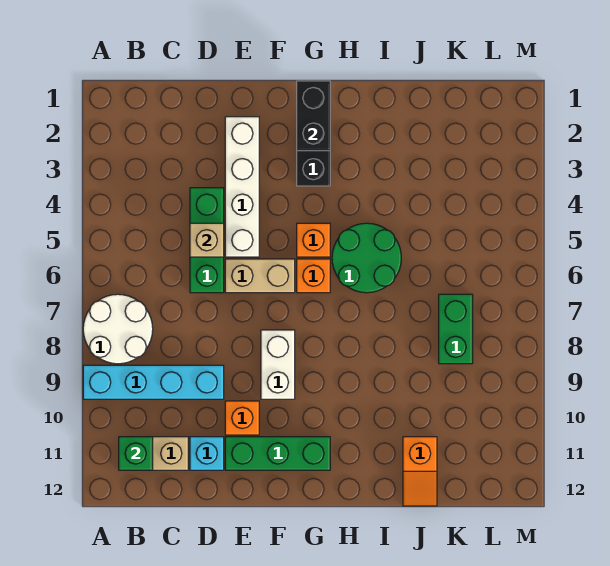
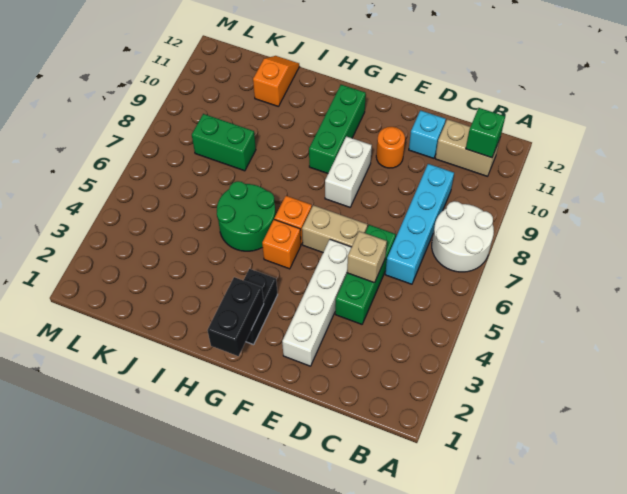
cyan brick A9:D9 level 1 -> cyan brick C6:C9 level 1
orange brick E10 level 1 -> orange round brick E10 level 1
green brick E11:G11 level 1 -> green brick G9:G11 level 1
green brick K7:K8 level 1 -> green brick J8:K8 level 1

